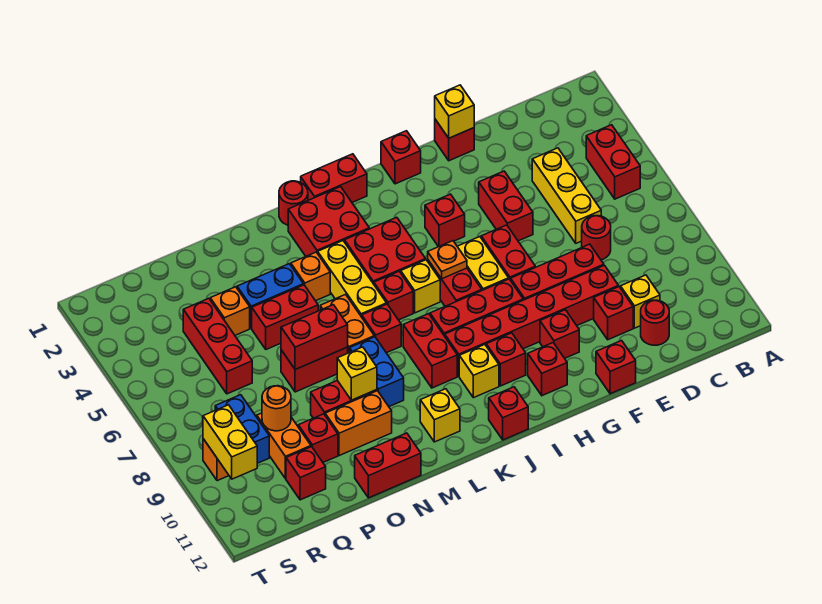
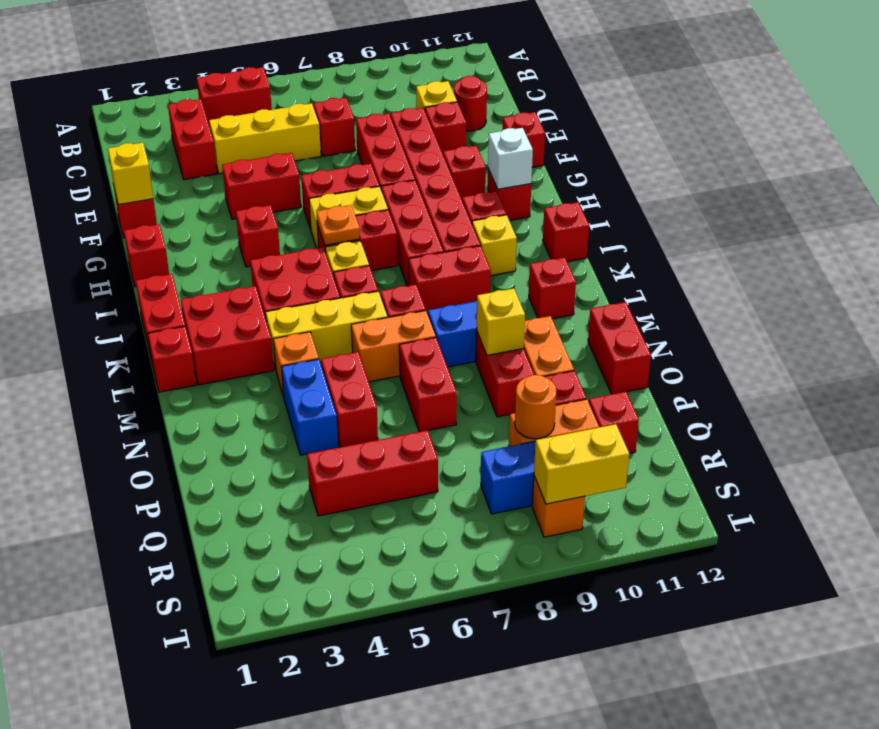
red round brick D7 level 1 -> red brick D7 level 1
none -> white brick H11 level 2
red round brick L1 level 1 -> red brick L1 level 1
yellow brick L11 level 1 -> red brick L11 level 1
red brick N7:O7 level 2 -> red brick C3:D3 level 1
orange brick P4 level 1 -> none

